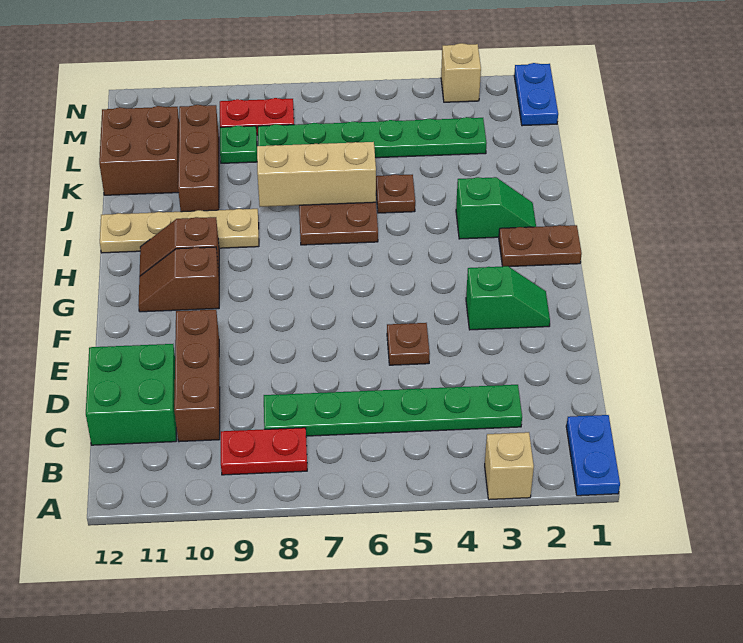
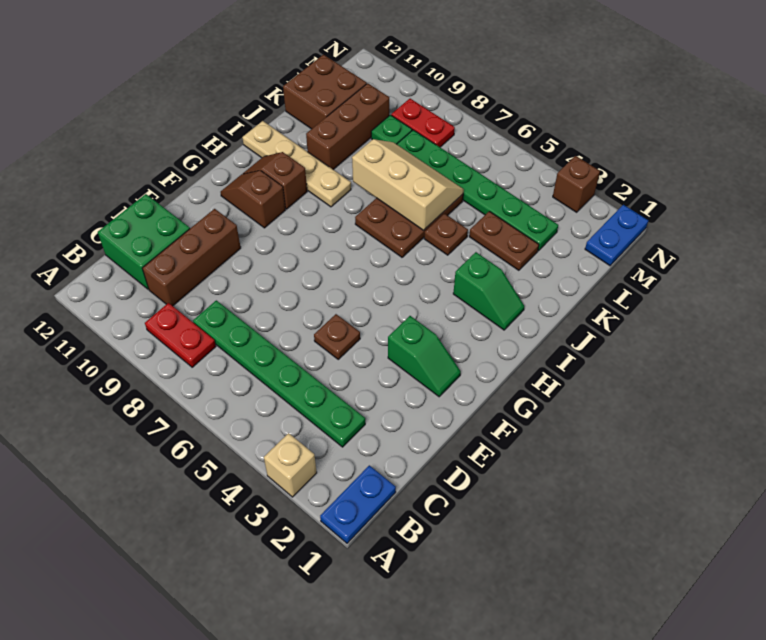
brown plate H1:H2 level 1 -> brown plate K3:K4 level 1
tan brick N3 level 1 -> brown brick N3 level 1

